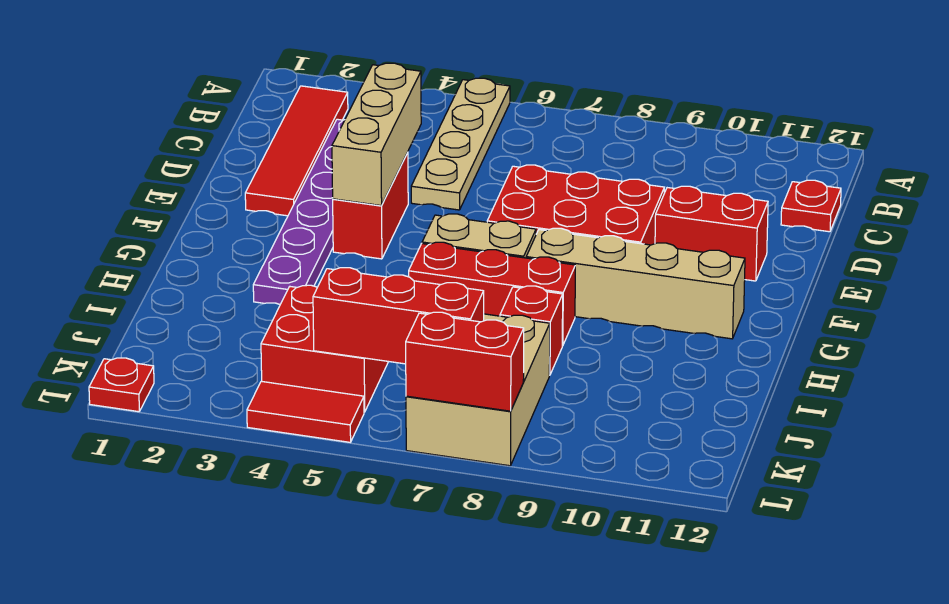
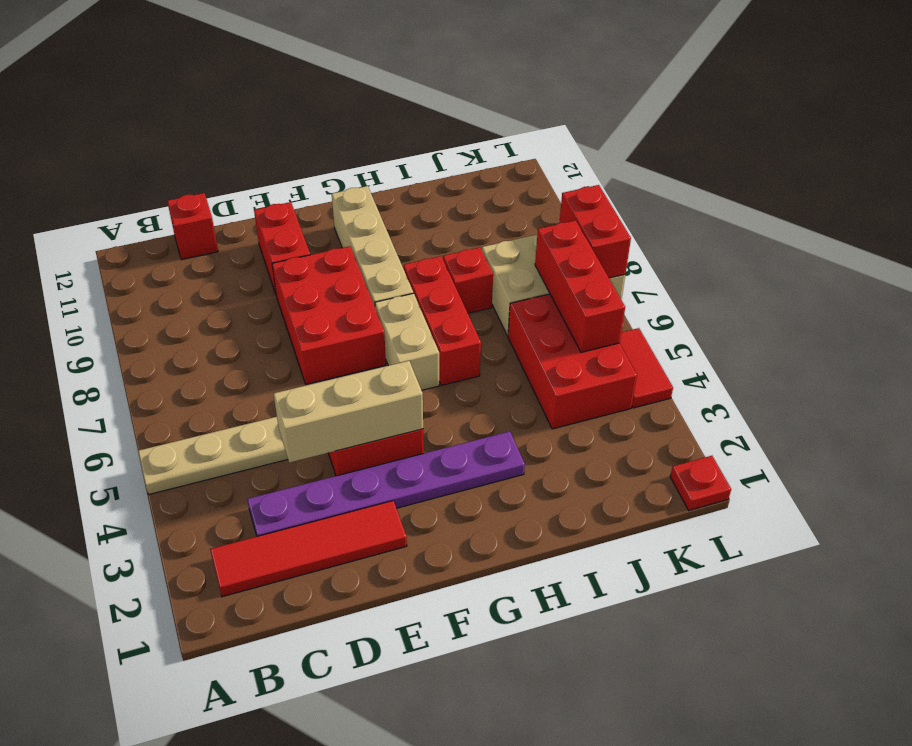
red plate C12 level 1 -> red brick C12 level 1
red brick J4:K5 level 1 -> red brick J4:K6 level 1

